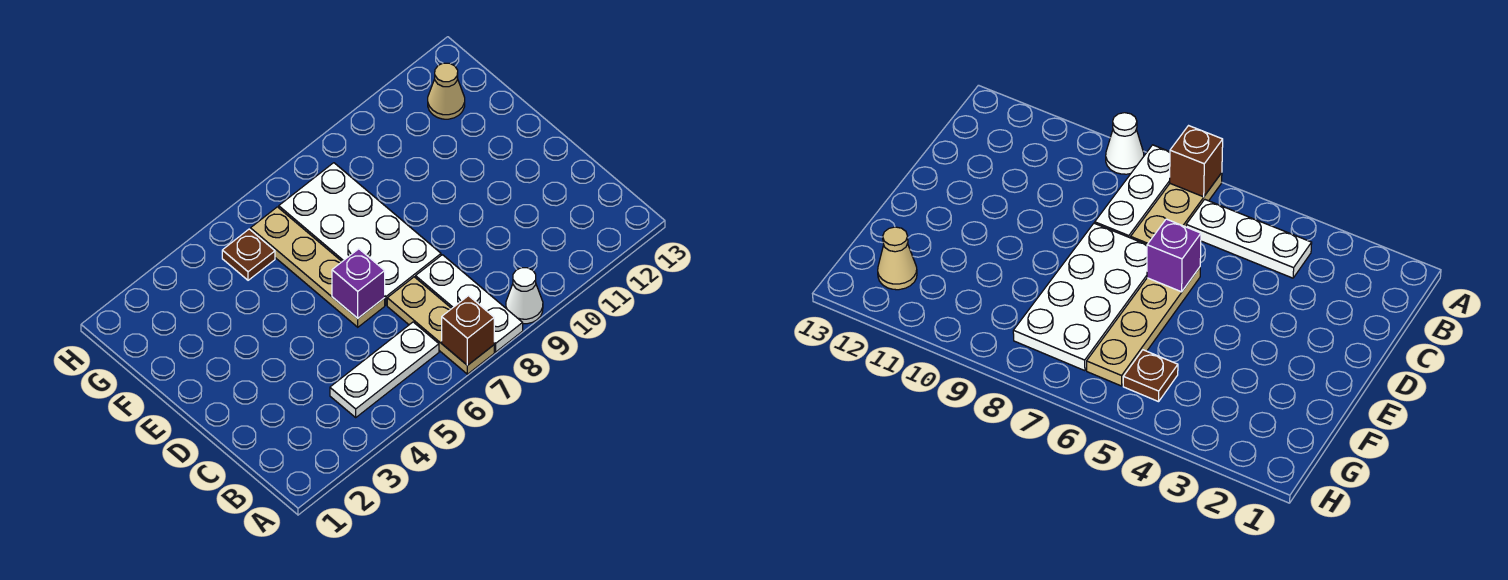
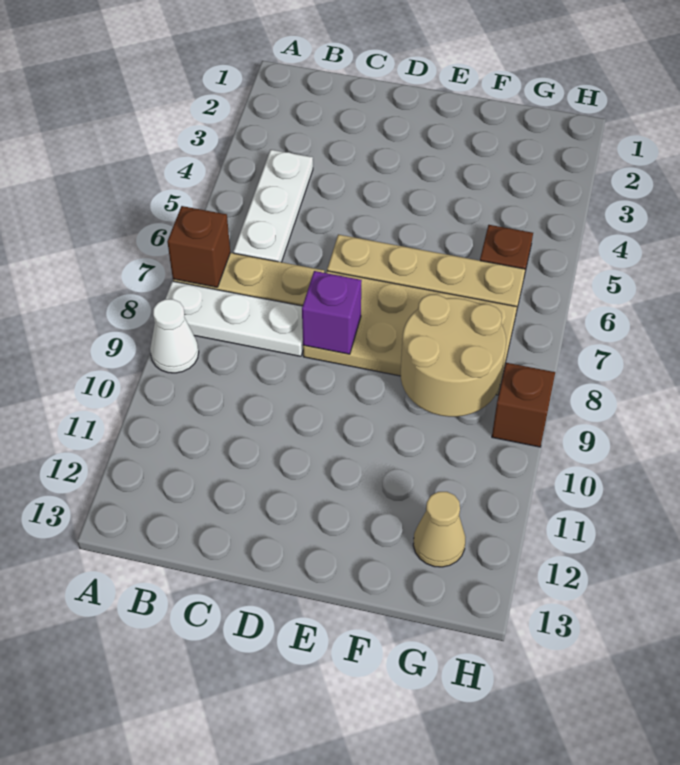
purple brick D6 level 2 -> purple brick D8 level 2
white plate D7:G8 level 1 -> tan plate D7:G8 level 1
none -> tan round brick F8:G9 level 2
none -> brown brick H9 level 1

